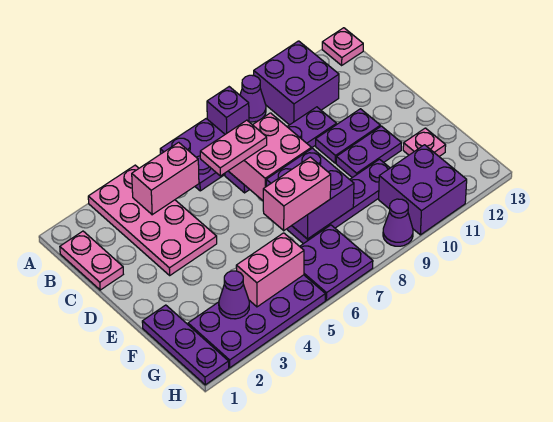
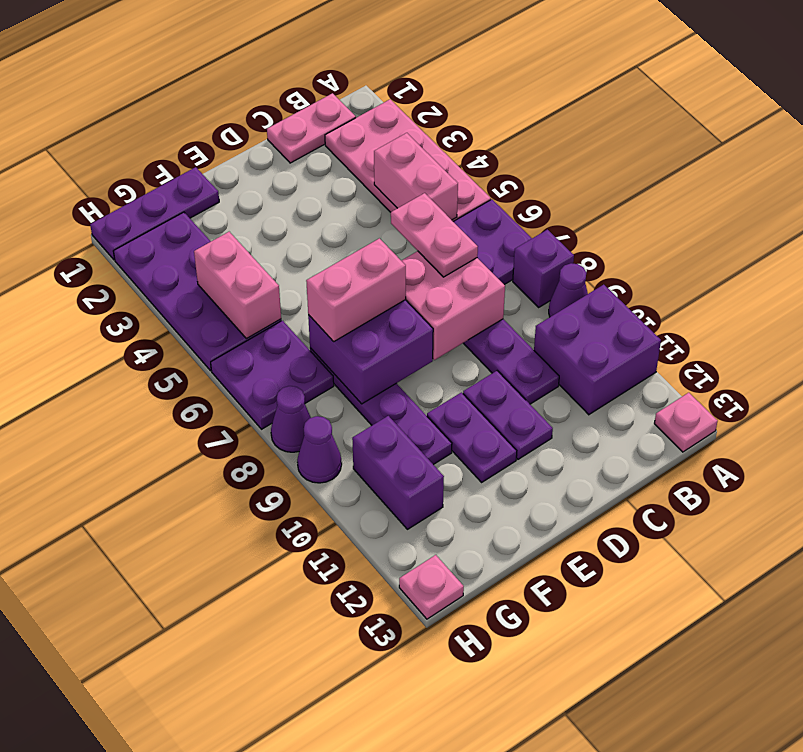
pink plate A3:D4 level 1 -> pink plate A2:B5 level 1
pink brick F6:F7 level 3 -> pink brick E7:F7 level 3
pink plate F12 level 1 -> pink plate H13 level 1
purple cone G3 level 2 -> purple cone H8 level 1
purple brick G10:H11 level 1 -> purple brick G10:G11 level 1

